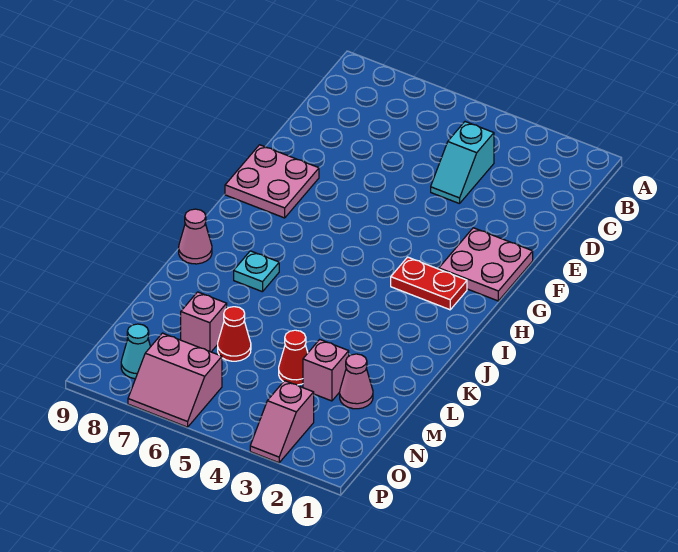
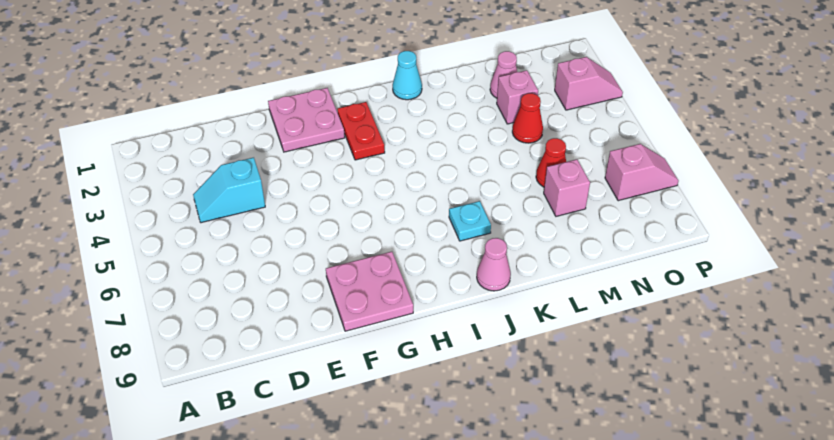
cyan slope C4:D4 level 1 top C -> cyan slope C4:D4 level 1 top D
pink slope O6:P7 level 1 top O -> pink slope O7:P7 level 1 top O
cyan cone O8 level 1 -> cyan cone J1 level 1

